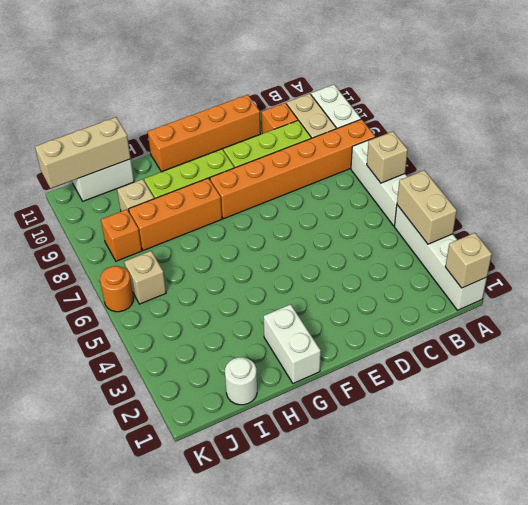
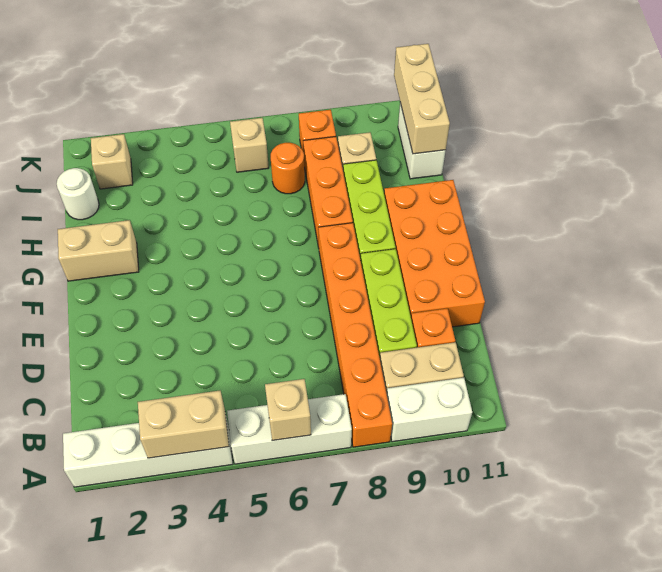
tan brick A1 level 2 -> tan brick J2 level 1
orange brick D11:G11 level 1 -> orange brick D10:G11 level 1
white brick G1:G2 level 1 -> tan brick G1:G2 level 1
orange round brick K6 level 1 -> orange round brick I7 level 1

